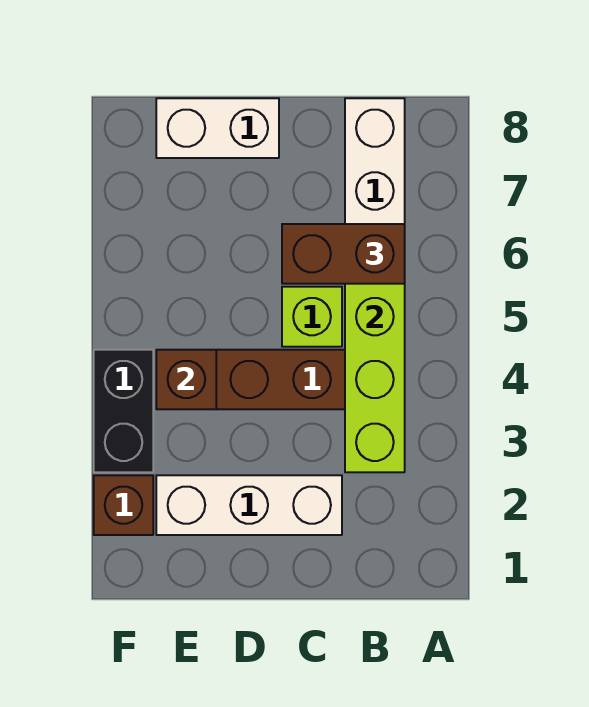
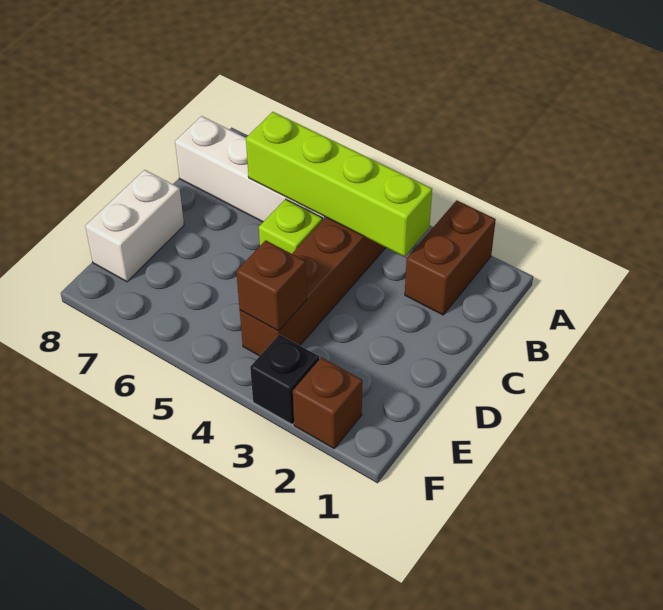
brown brick B6:C6 level 3 -> brown brick A2:B2 level 1
white brick C2:E2 level 1 -> none
black brick F3:F4 level 1 -> black brick F3 level 1

